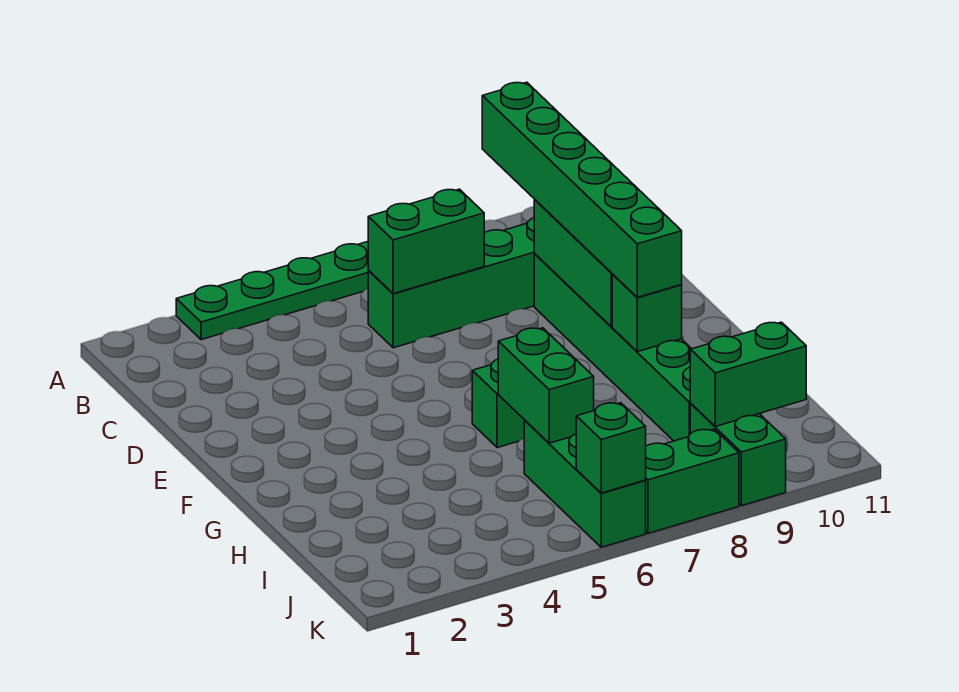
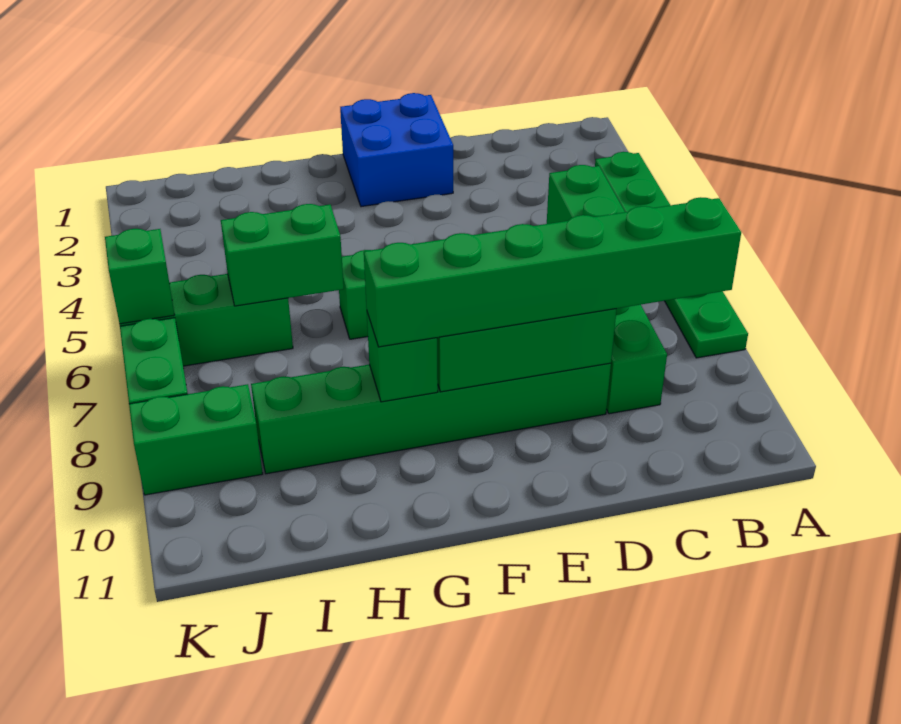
none -> blue brick E1:F2 level 1
green brick J9:J10 level 2 -> none

